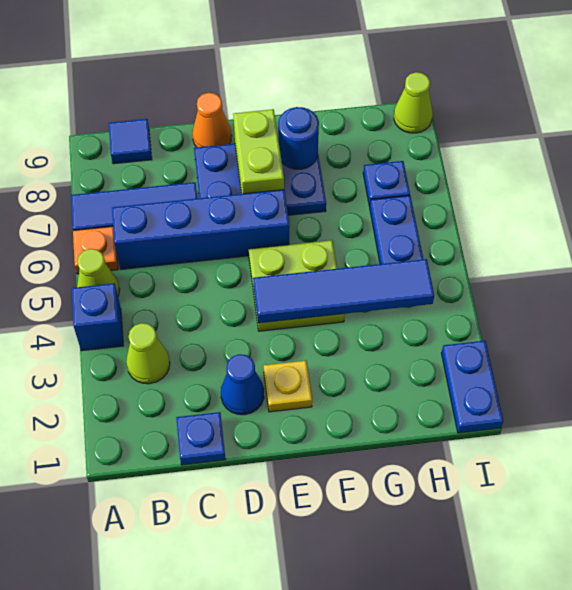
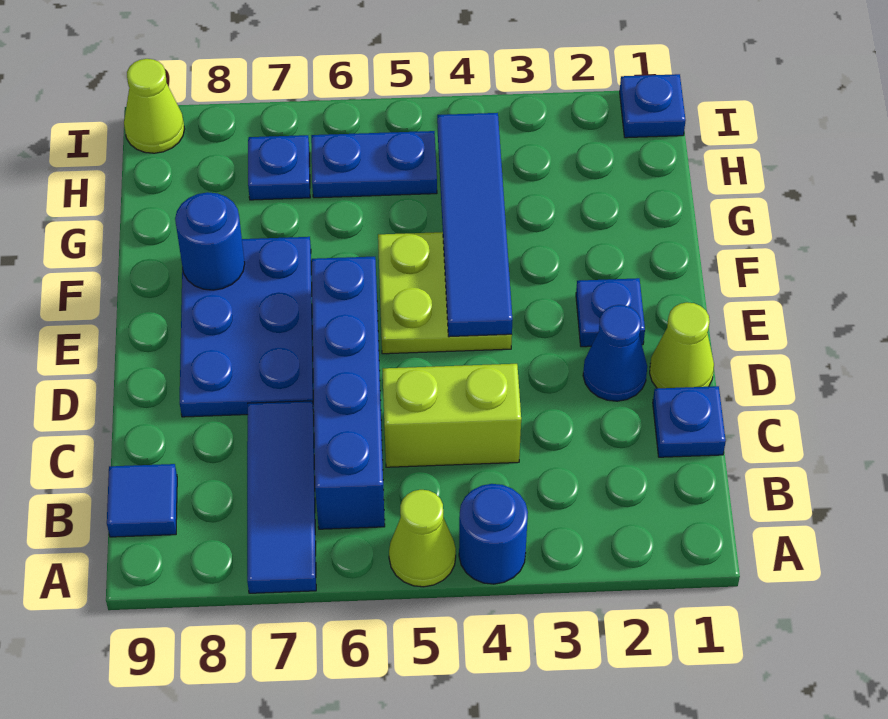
blue brick A4 level 1 -> blue round brick A4 level 1
orange plate A6 level 1 -> none
lime cone B3 level 1 -> lime cone D1 level 1
orange cone D9 level 1 -> none
yellow plate E2 level 1 -> blue plate E2 level 1
lime brick E7:E8 level 2 -> lime brick C4:C5 level 1
blue plate I1:I2 level 1 -> blue plate I1 level 1

